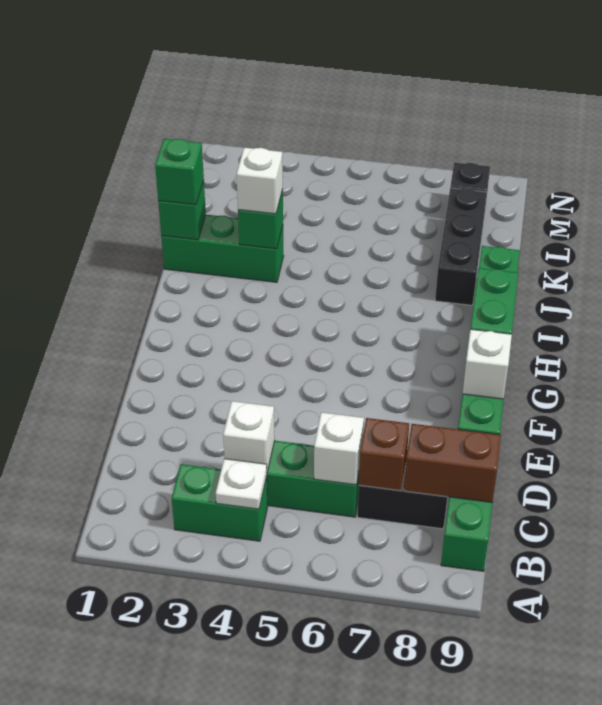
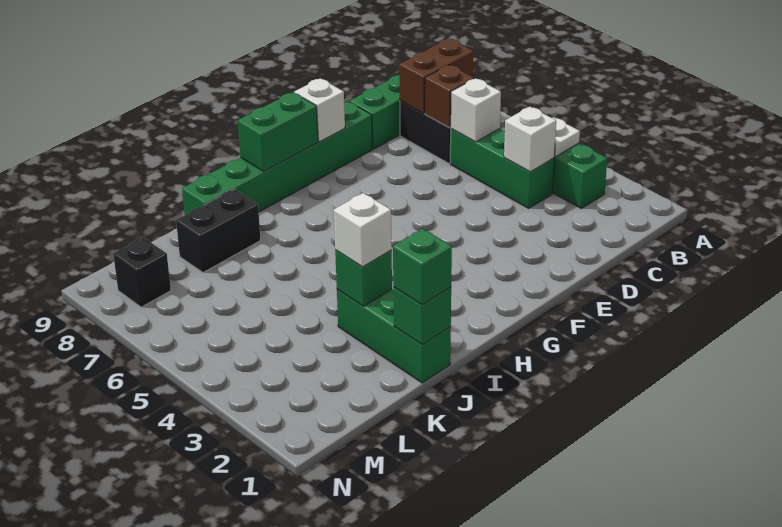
brown brick C8:C9 level 2 -> brown brick B8:C8 level 2
black brick J8:L8 level 1 -> black brick J8:K8 level 1

